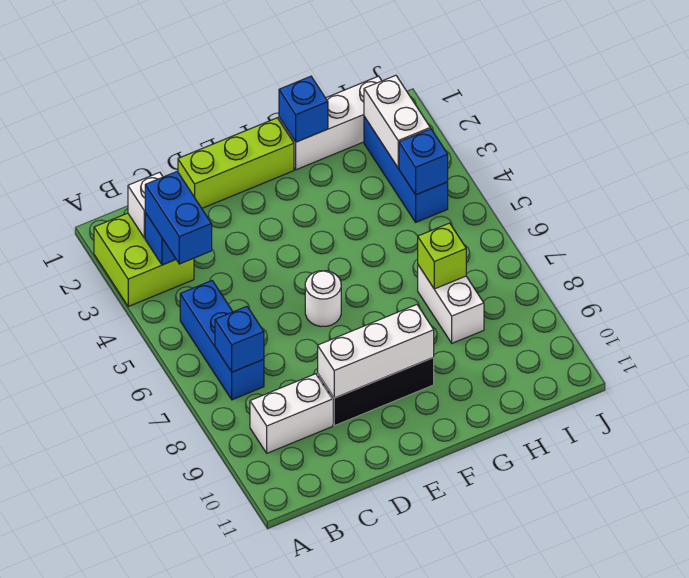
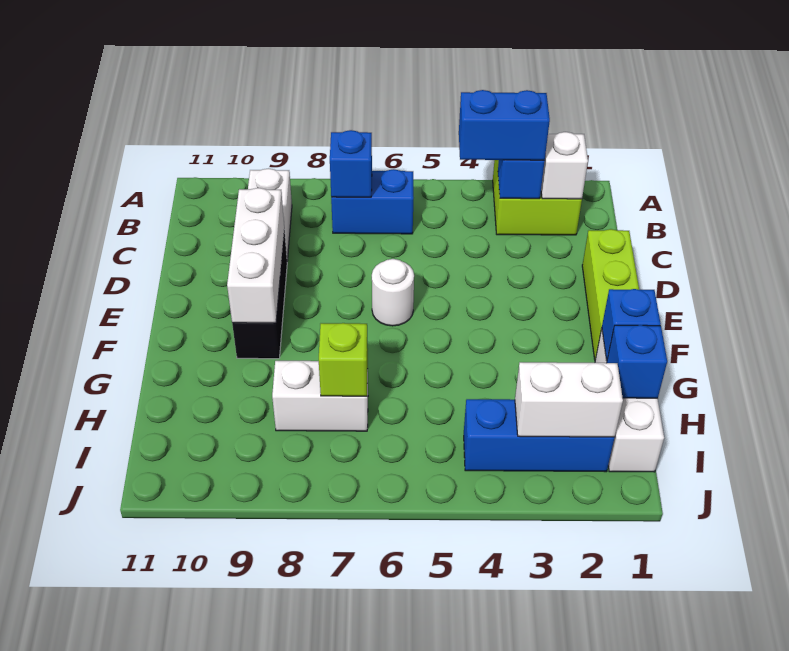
blue brick B5:B7 level 1 -> blue brick B6:B7 level 1
blue brick I4 level 2 -> blue brick H1 level 2

